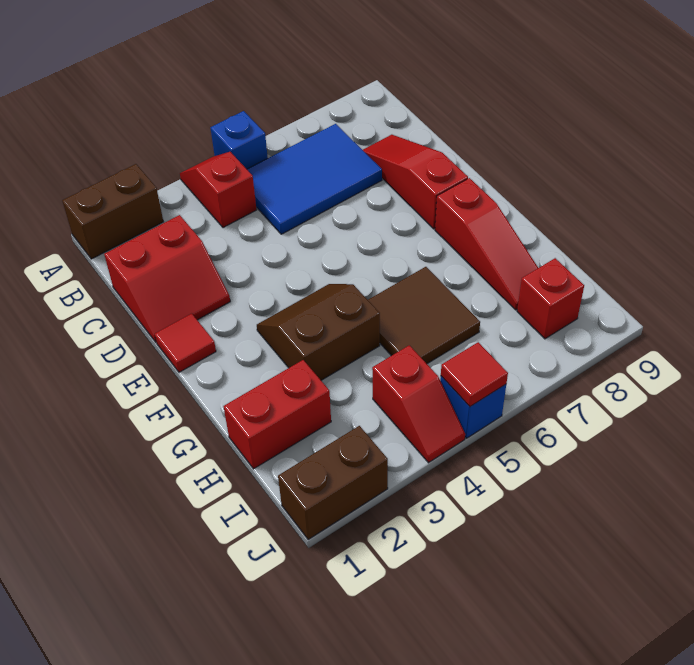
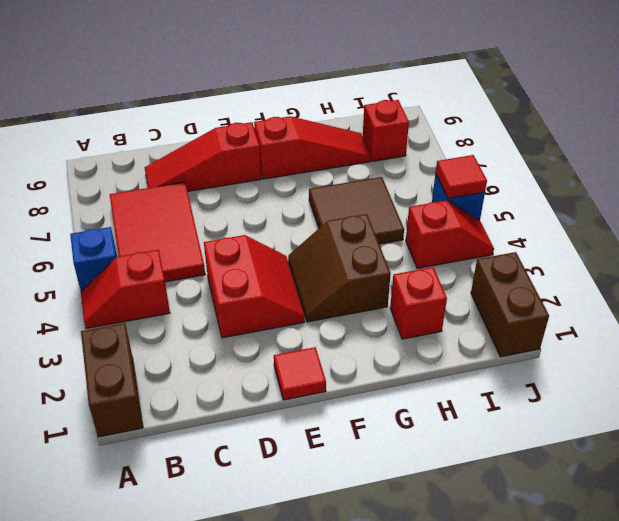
blue tile B5:C7 level 1 -> red tile B5:C7 level 1
red slope C1:D2 level 1 top C -> red slope D3:E4 level 1 top D
red brick H1:H2 level 1 -> red brick H2 level 1

